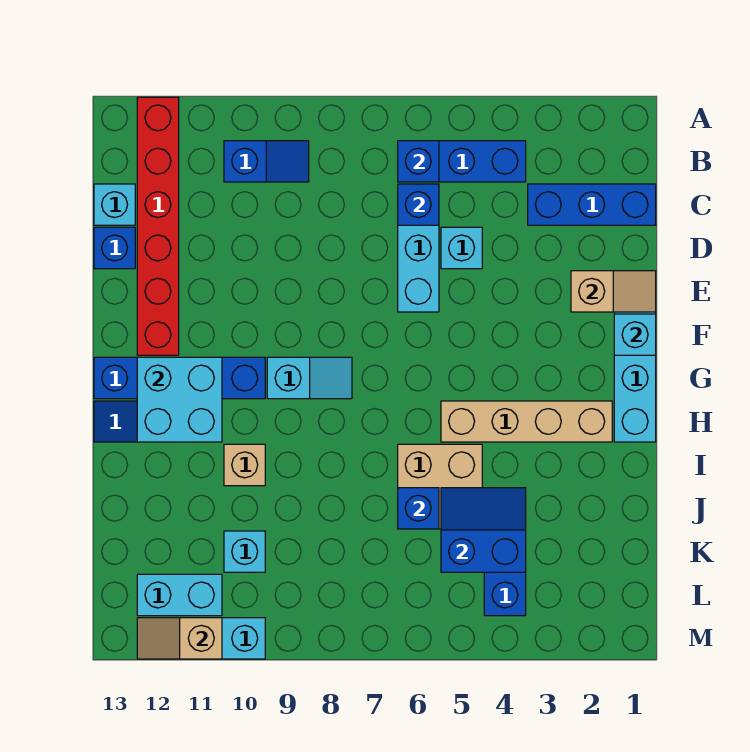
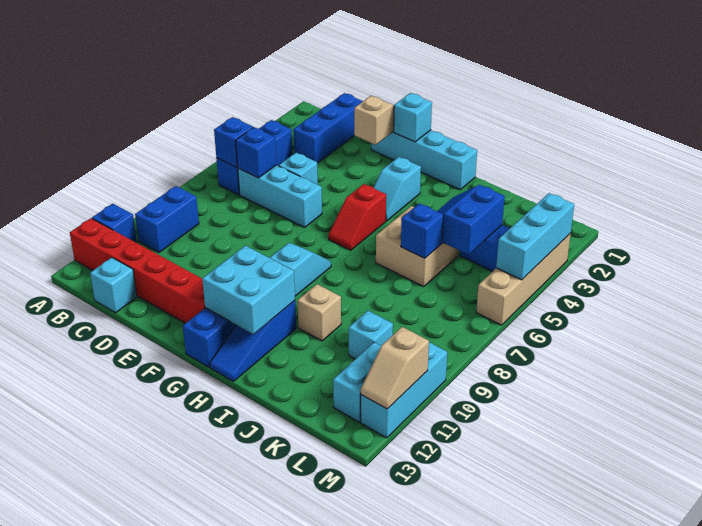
blue slope B9:B10 level 1 top 10 -> blue brick B9:B10 level 1
blue brick D13 level 1 -> blue brick A11 level 1
none -> cyan slope G3:G4 level 1 top 3
none -> red slope G5:G6 level 1 top 5
tan brick H2:H5 level 1 -> tan brick M3:M6 level 1
none -> cyan brick M3:M5 level 2

